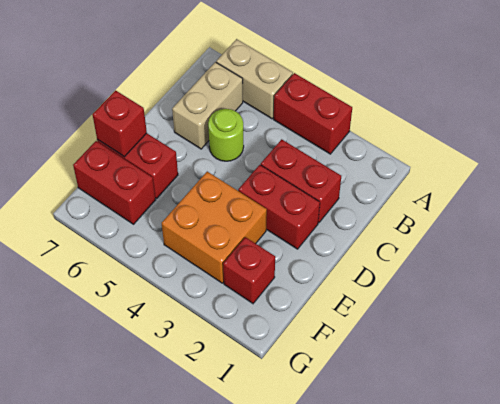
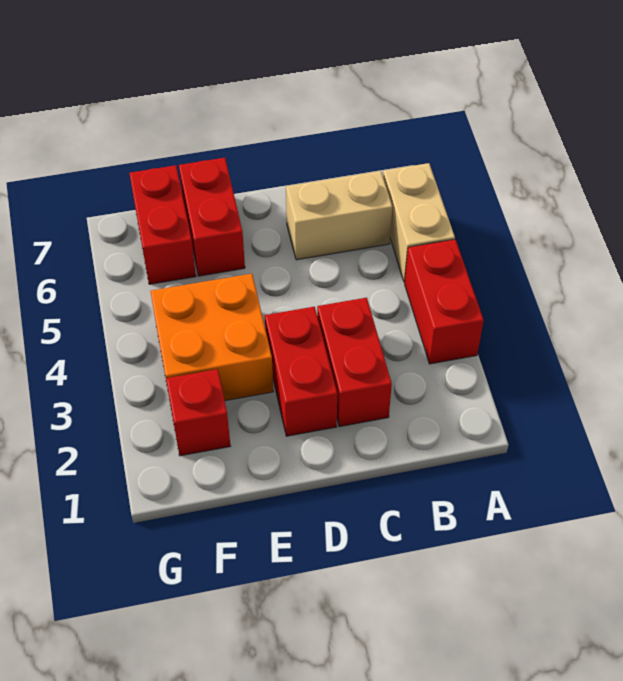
lime round brick C5 level 1 -> none
red brick E7 level 2 -> none

